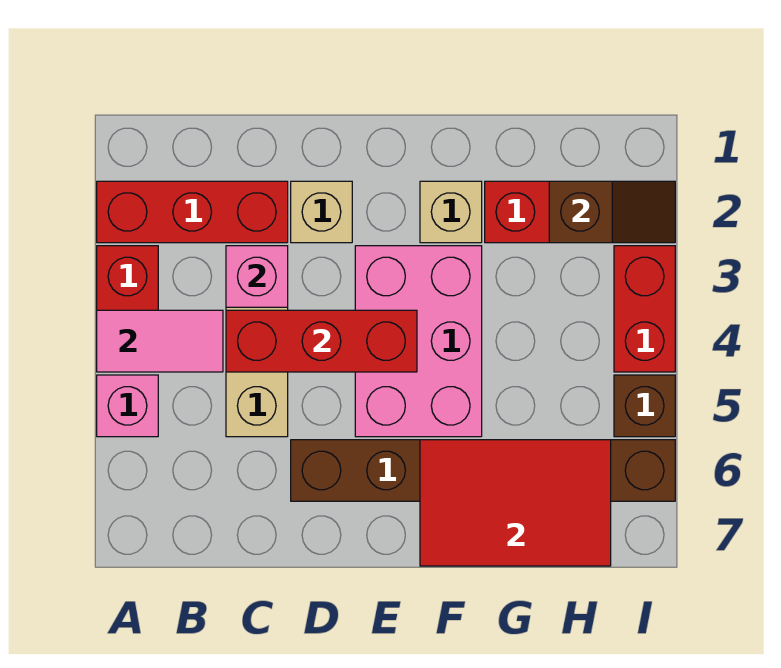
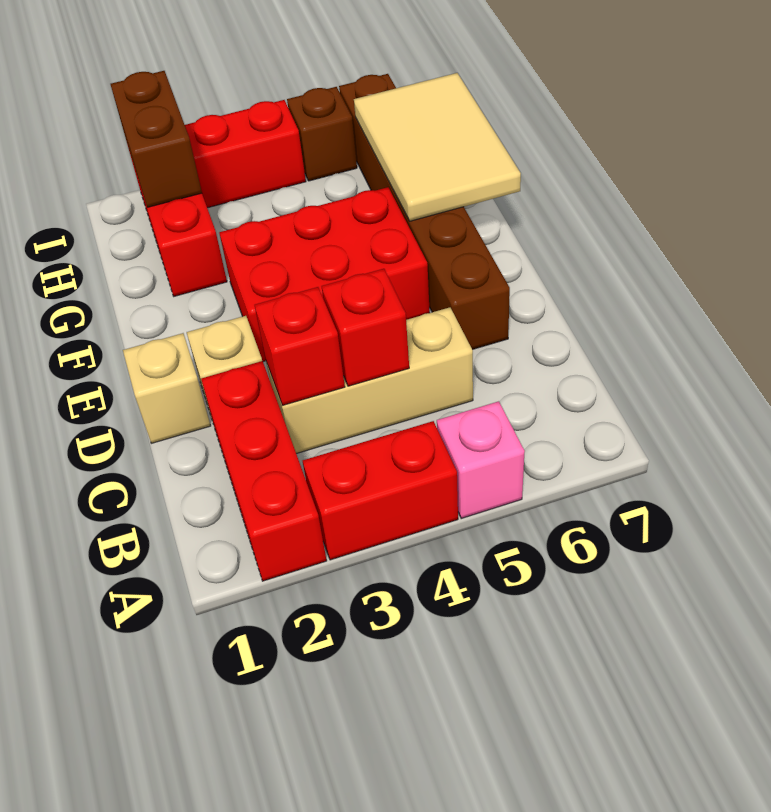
pink tile A4:B4 level 2 -> none
pink brick C3 level 2 -> red brick C3 level 2
red brick C4:E4 level 2 -> red brick C4 level 2
pink brick E3:F5 level 1 -> red brick E3:F5 level 1
tan brick F2 level 1 -> tan brick D1 level 1
red tile F6:H7 level 2 -> tan tile F6:H7 level 2
brown slope H2:I2 level 2 top H -> brown brick H2:I2 level 2

